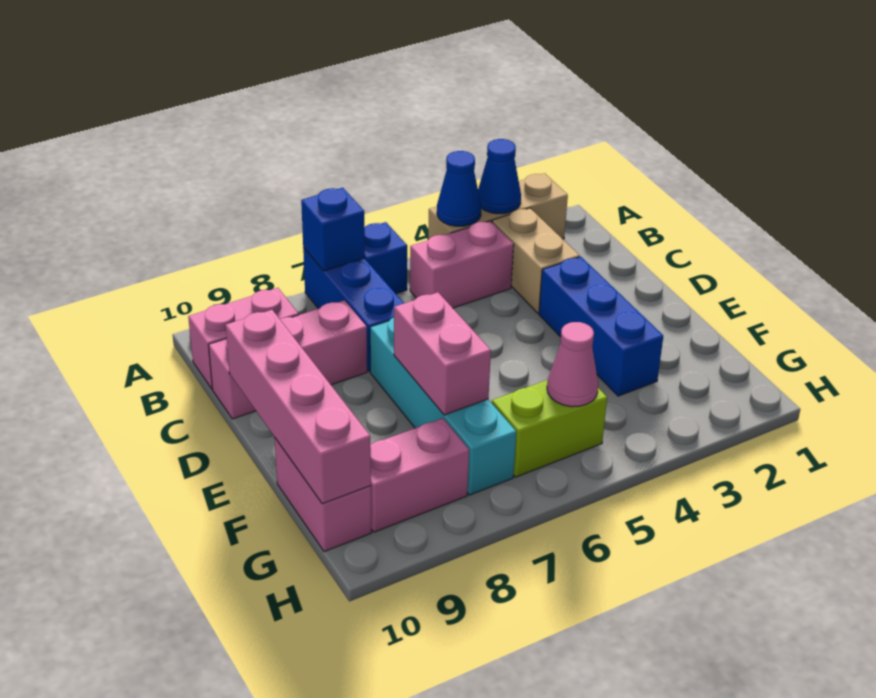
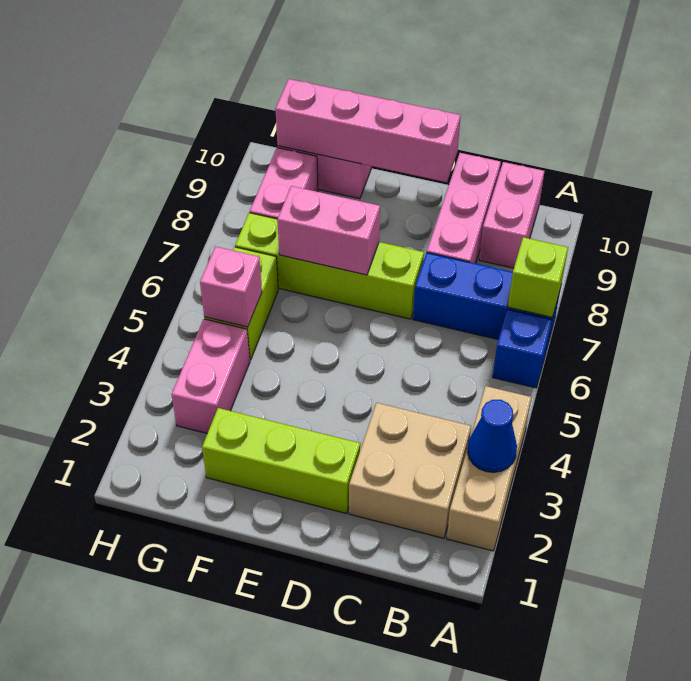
blue cone A4 level 2 -> none
blue brick A7 level 2 -> lime brick A7 level 2
tan brick B3:C3 level 1 -> tan brick B2:C3 level 1
pink brick B4:B5 level 1 -> pink brick G3:G4 level 1
none -> lime brick D2:F2 level 1
blue brick D3:F3 level 1 -> none
cyan brick D7:G7 level 1 -> lime brick D7:G7 level 1
pink cone G5 level 2 -> pink brick G5 level 2

